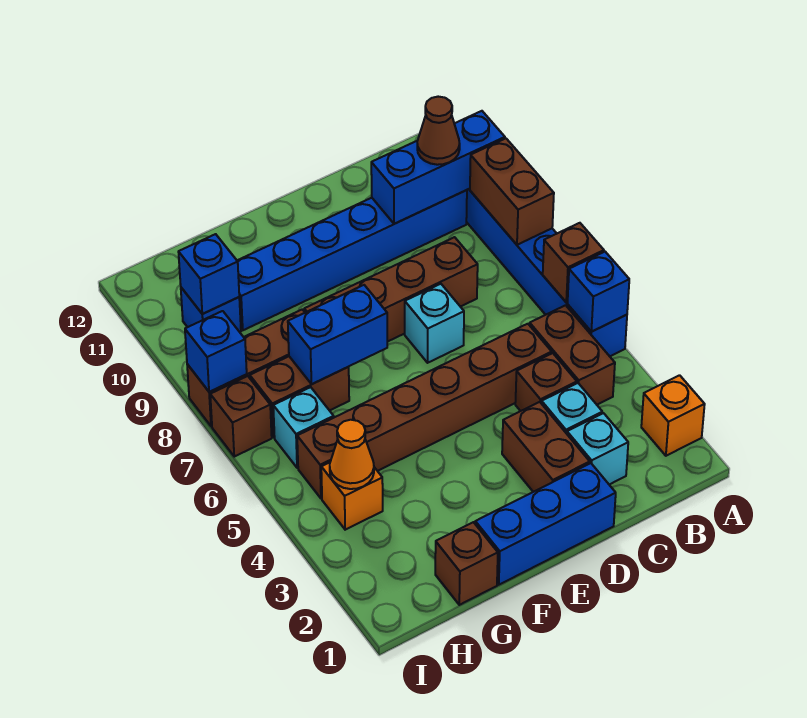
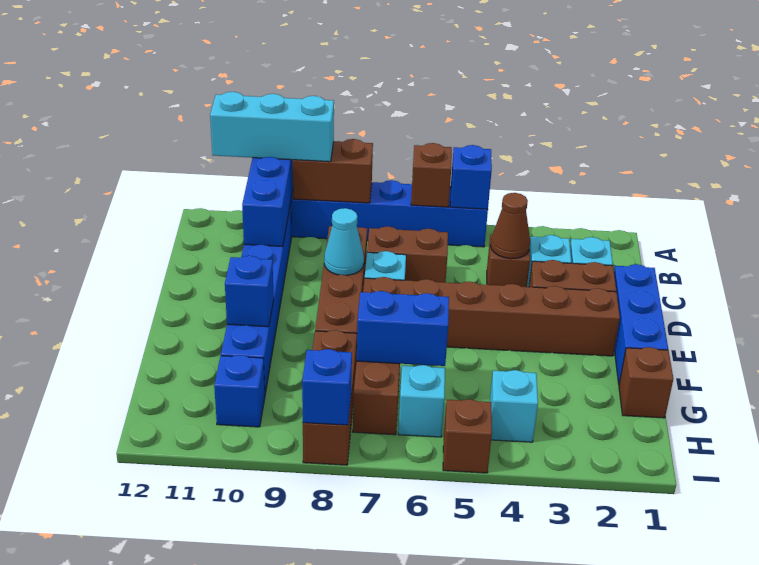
orange brick A2 level 1 -> none
none -> cyan brick A9:A11 level 3
brown brick B4:B5 level 1 -> brown brick C6:C7 level 1
brown cone B10 level 3 -> brown cone C4 level 2
brown brick C5:H5 level 1 -> brown brick E2:E7 level 1
none -> cyan cone D8 level 2
blue brick F7:G7 level 2 -> blue brick G6:G7 level 2
orange brick H4 level 1 -> cyan brick H4 level 1
orange cone H4 level 2 -> none
blue brick H10 level 2 -> blue brick F10 level 2
brown brick I7 level 1 -> brown brick I5 level 1

